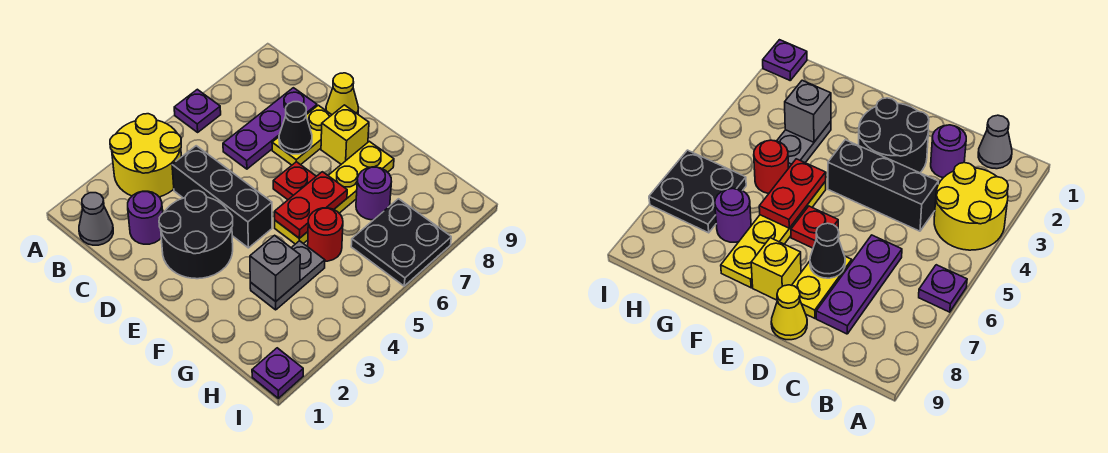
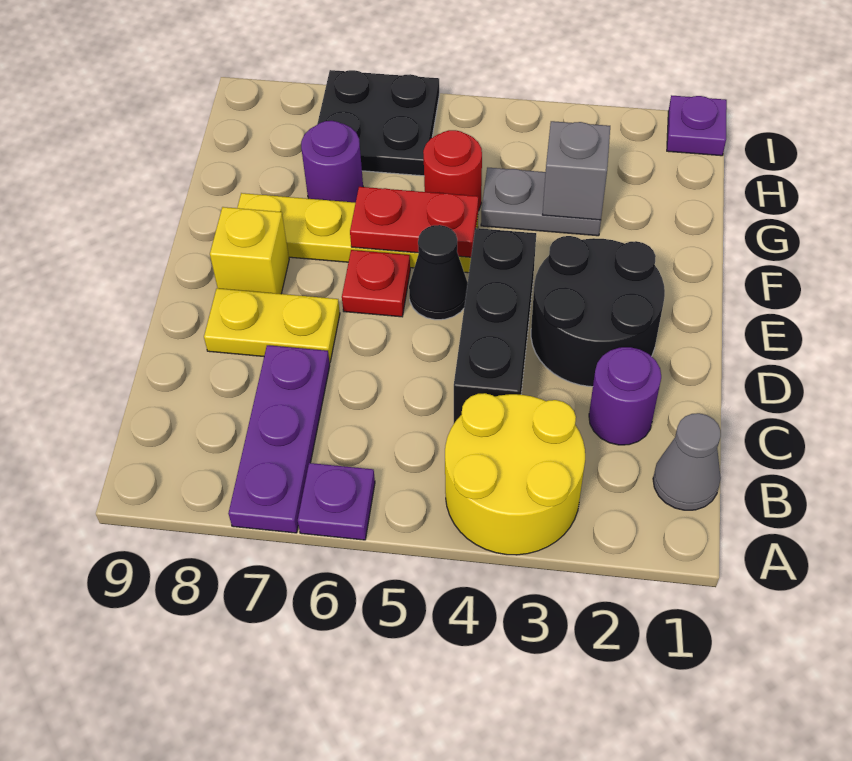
purple plate C6:C8 level 1 -> purple plate A7:C7 level 1
black cone D7 level 2 -> black cone E5 level 1
yellow cone D9 level 1 -> none

